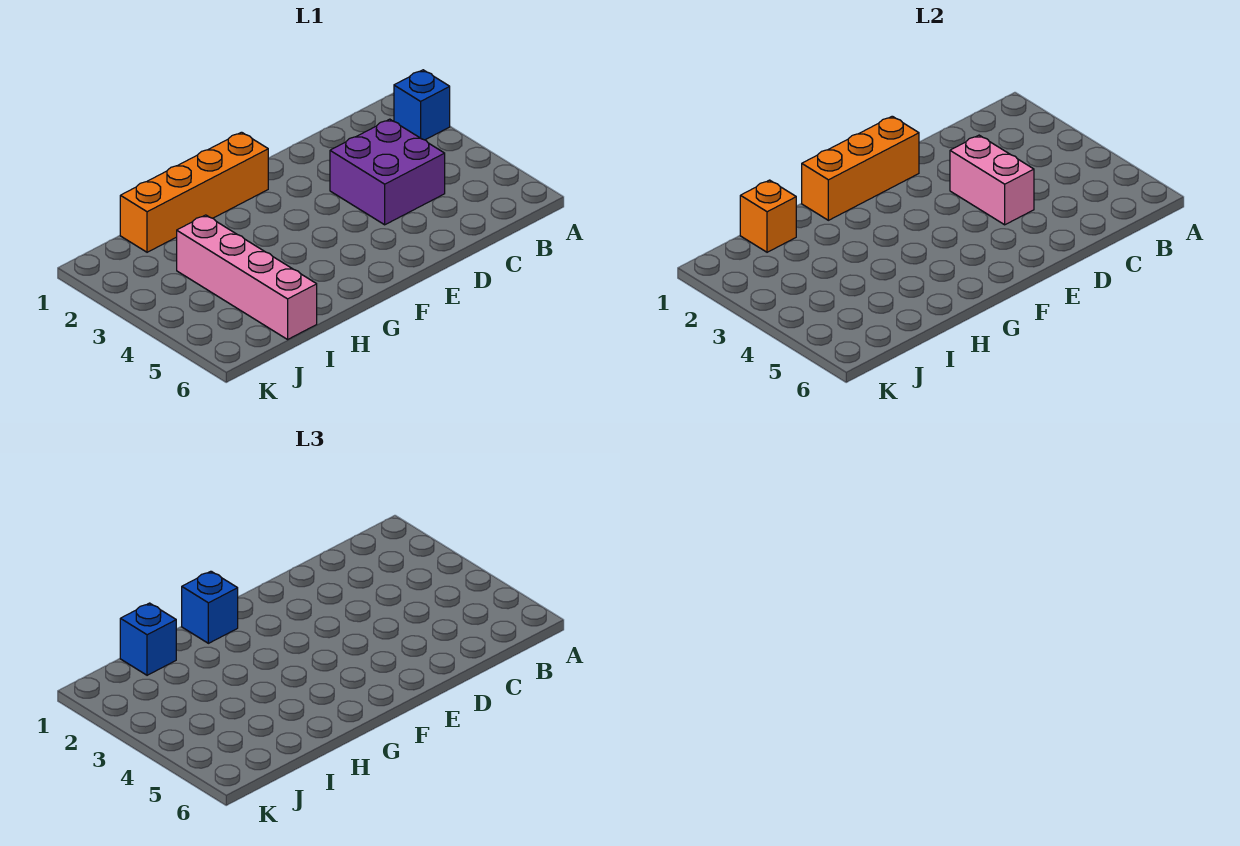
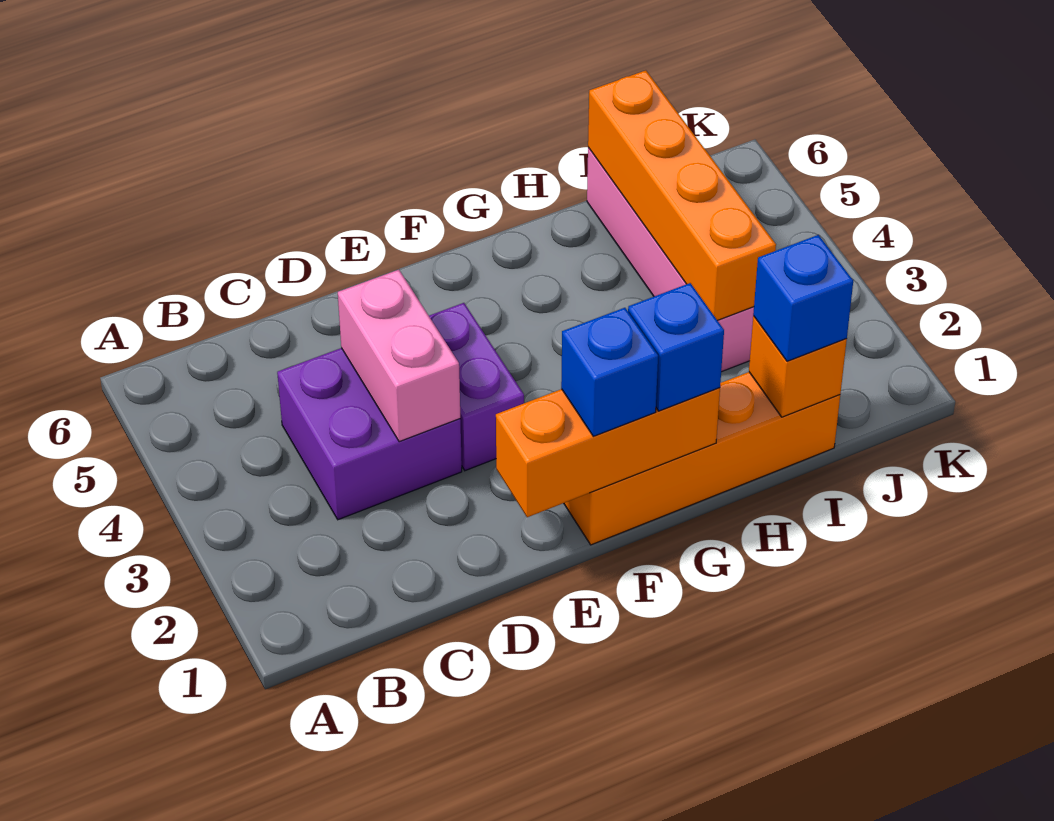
blue brick A2 level 1 -> blue brick F1 level 3
none -> purple brick E3:E4 level 1
none -> orange brick I3:I6 level 2

